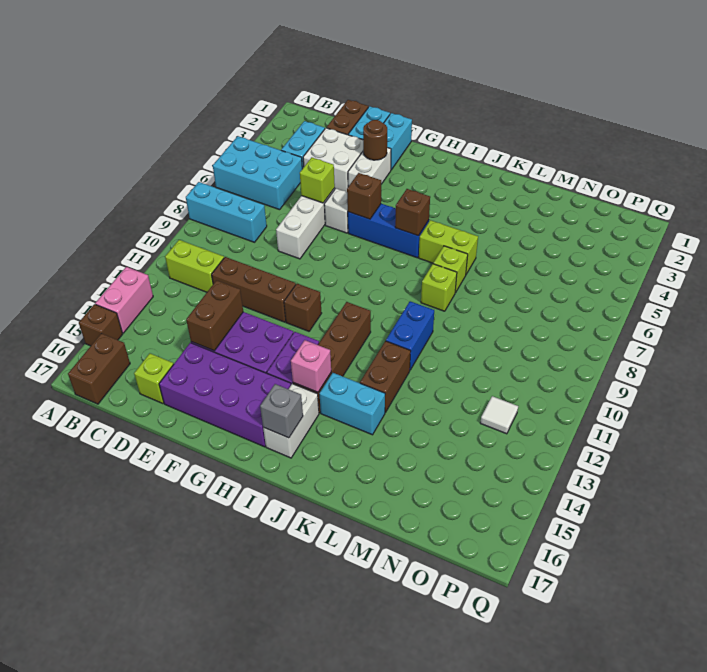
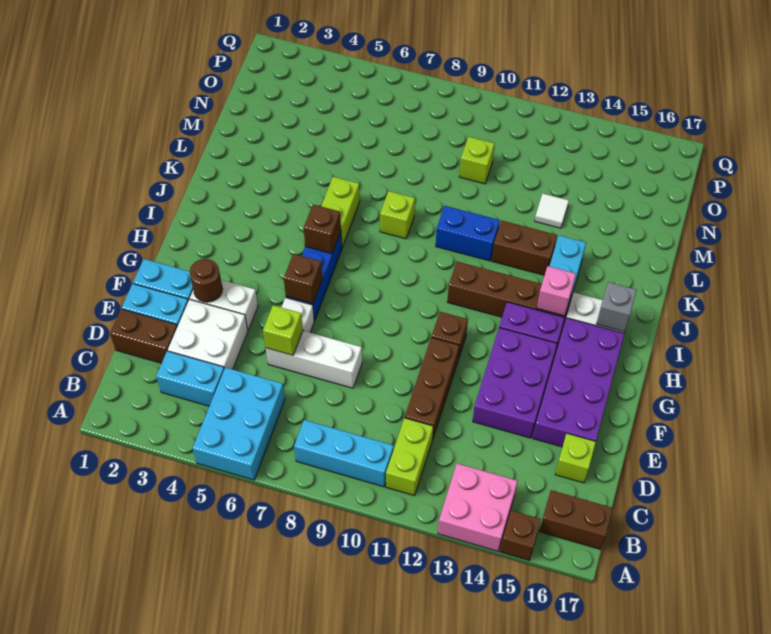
cyan brick A8:C8 level 1 -> cyan brick B8:B10 level 1
pink brick A13:A14 level 1 -> pink brick A13:B14 level 1
brown brick E13:E14 level 2 -> none
lime brick K7 level 1 -> lime brick N10 level 1
white tile O12 level 1 -> white tile M13 level 1

